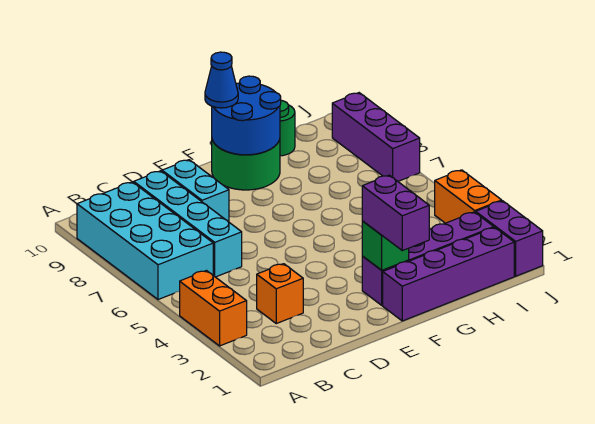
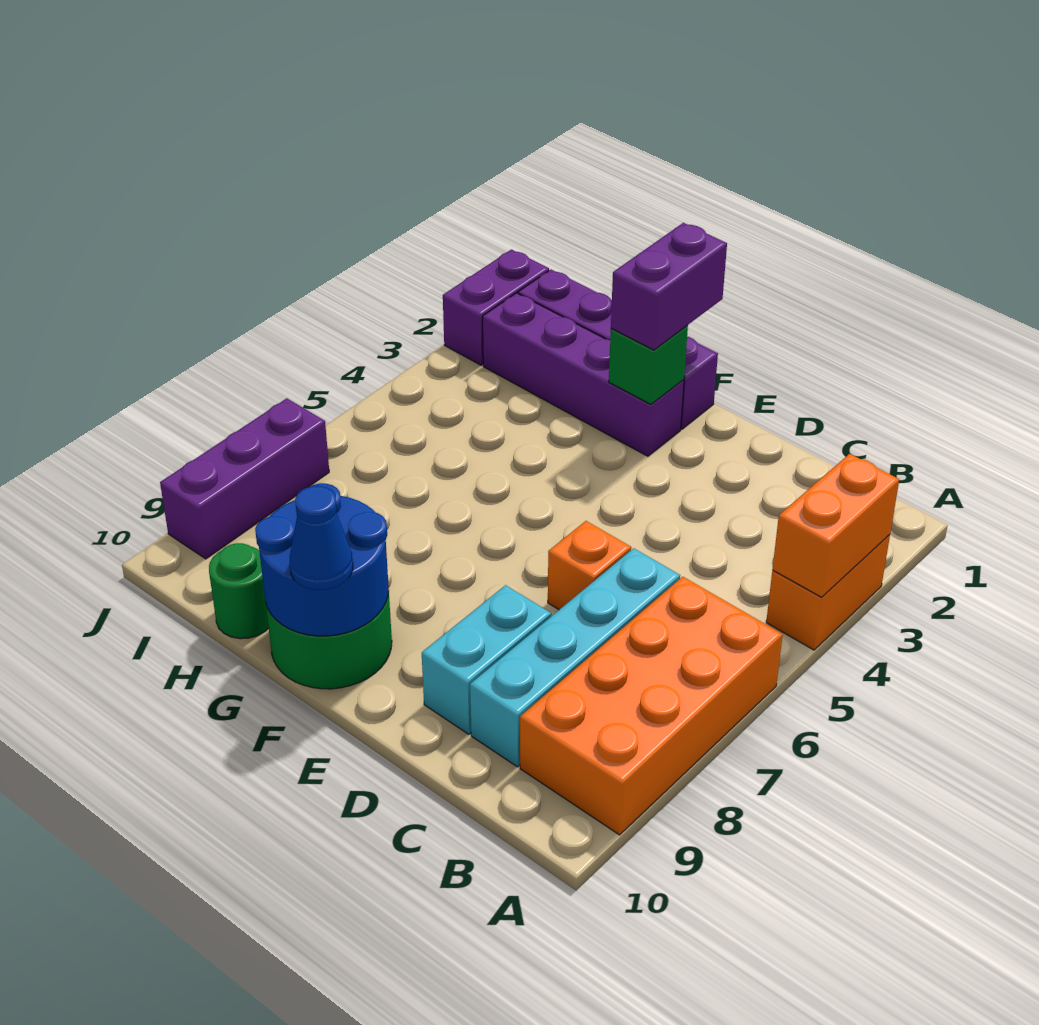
cyan brick A6:B9 level 1 -> orange brick A6:B9 level 1
orange brick C3 level 1 -> orange brick D6 level 1
orange brick J3:J4 level 1 -> orange brick A3:A4 level 2

